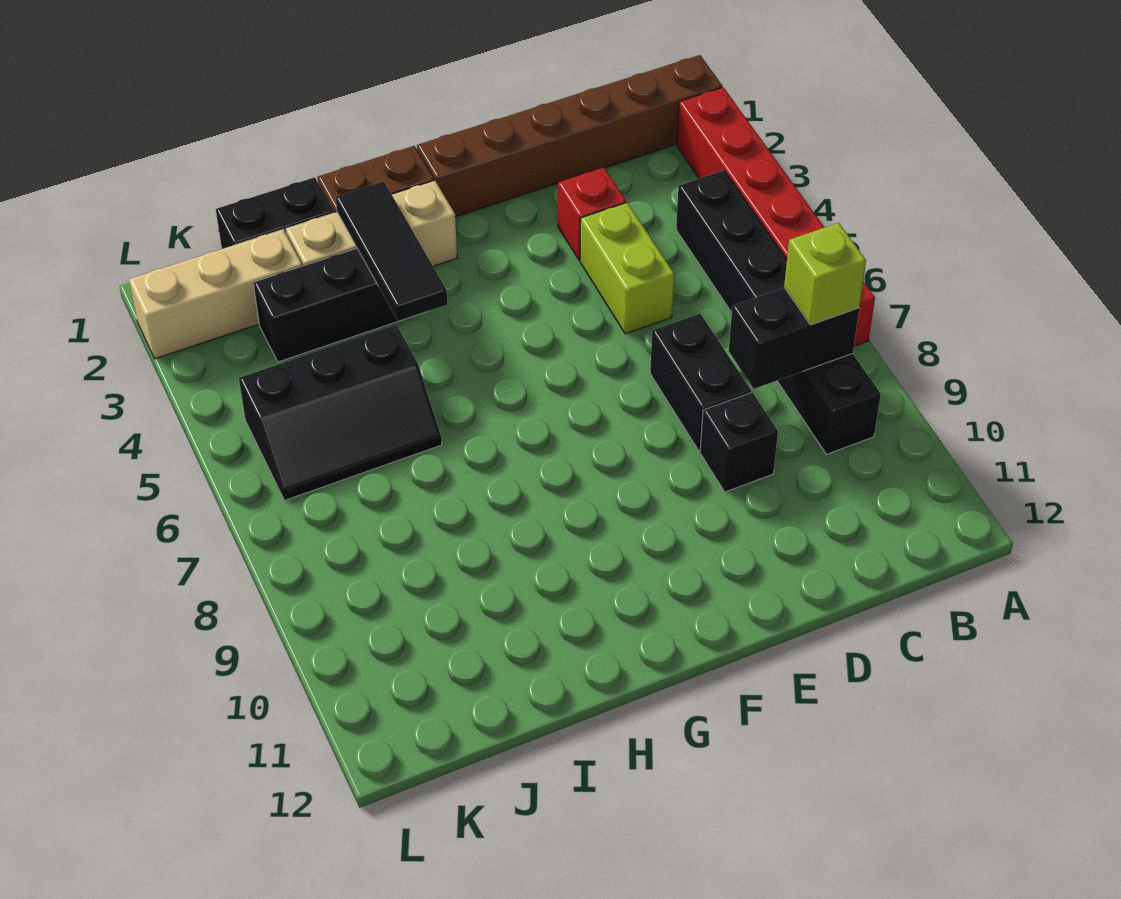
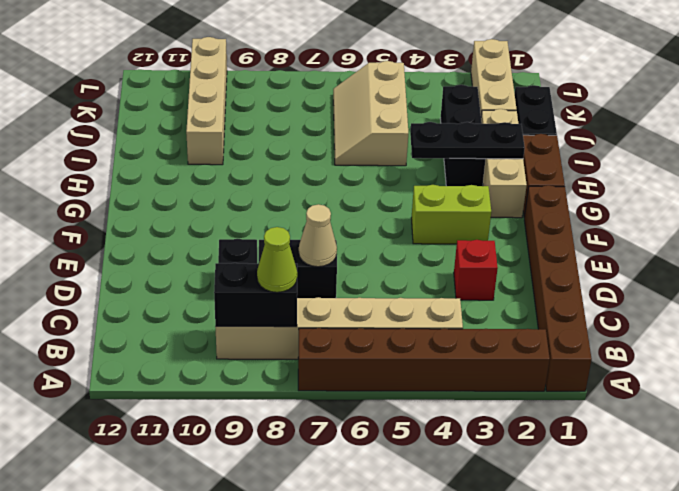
red brick A2:A7 level 1 -> brown brick A2:A7 level 1
black brick B4:B9 level 1 -> tan brick B4:B9 level 1
black brick B8:C8 level 2 -> black brick B8:B9 level 2
lime brick B8 level 3 -> lime cone B8 level 3
lime brick D4:D5 level 1 -> lime brick F3:F4 level 1
none -> tan cone D7 level 2
black tile H2:H4 level 2 -> black plate H2:H4 level 2
black slope I5:K6 level 1 top 5 -> tan slope I5:K6 level 1 top 5
none -> tan brick I10:L10 level 1

